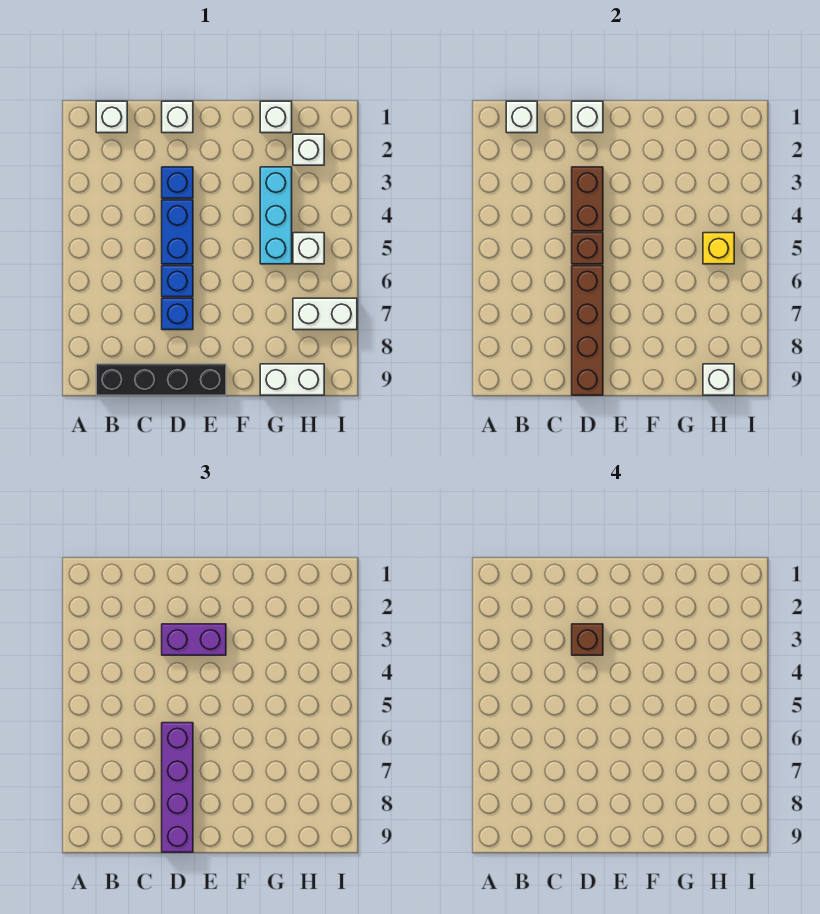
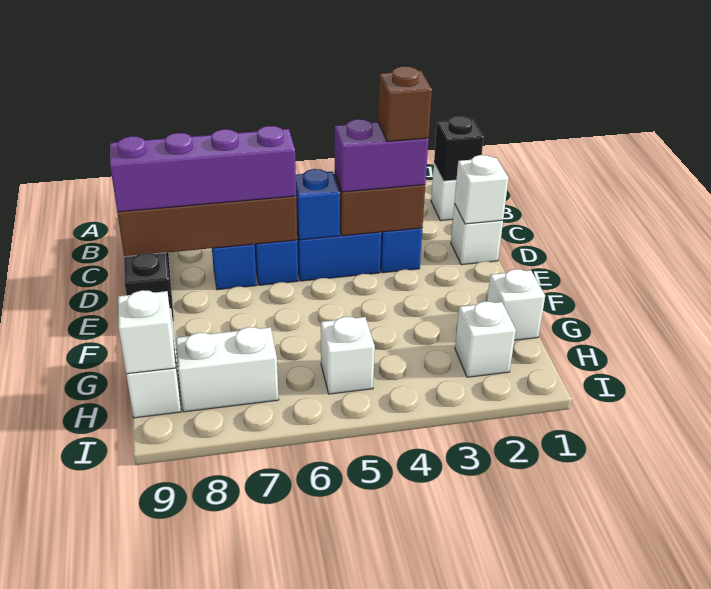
white brick B1 level 2 -> black brick B1 level 2
purple brick D3:E3 level 3 -> purple brick D3:D4 level 3
brown brick D5 level 2 -> blue brick D5 level 2
cyan brick G3:G5 level 1 -> none
yellow brick H5 level 2 -> none
white brick H7:I7 level 1 -> white brick H7:H8 level 1

